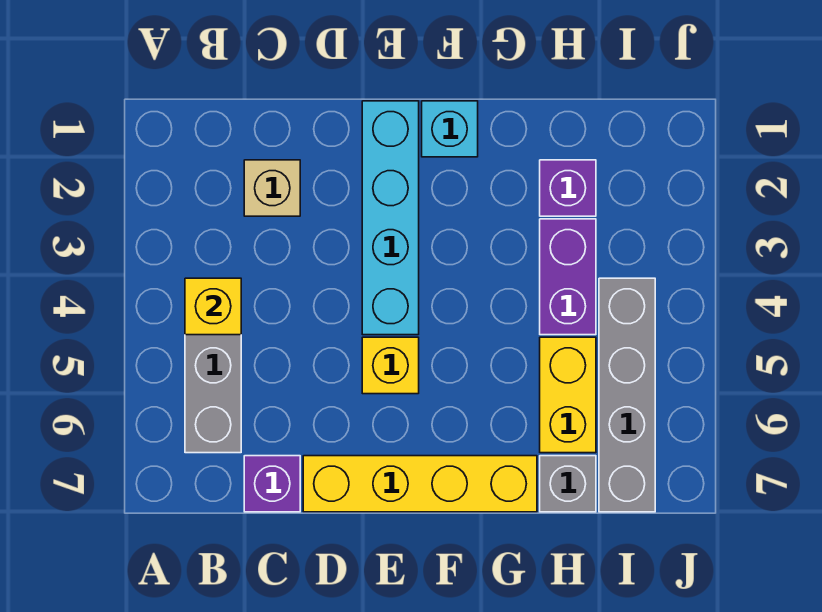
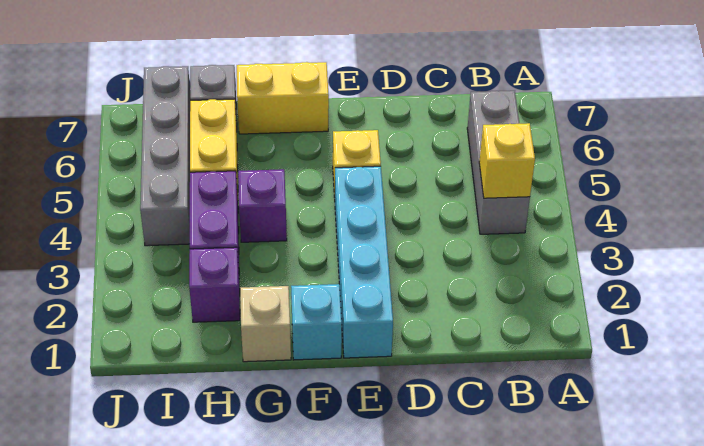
tan brick C2 level 1 -> tan brick G1 level 1
purple brick C7 level 1 -> purple brick G4 level 1
yellow brick D7:G7 level 1 -> yellow brick F7:G7 level 1

